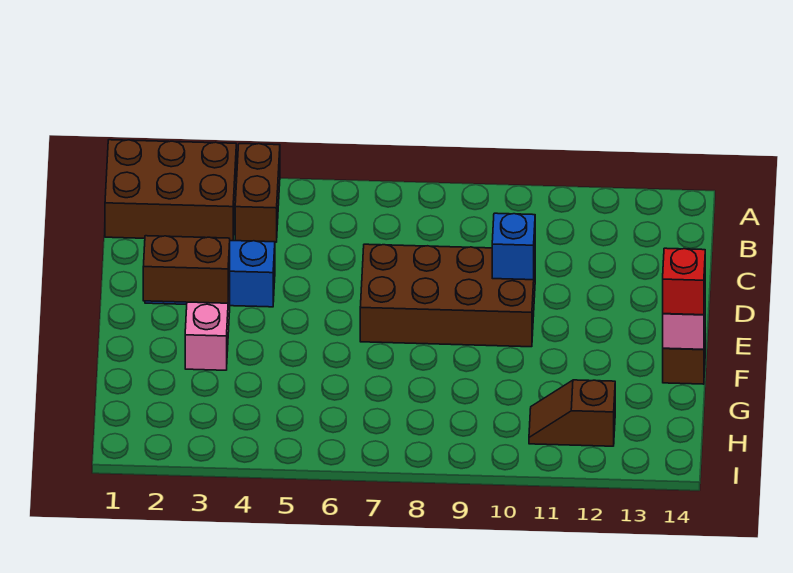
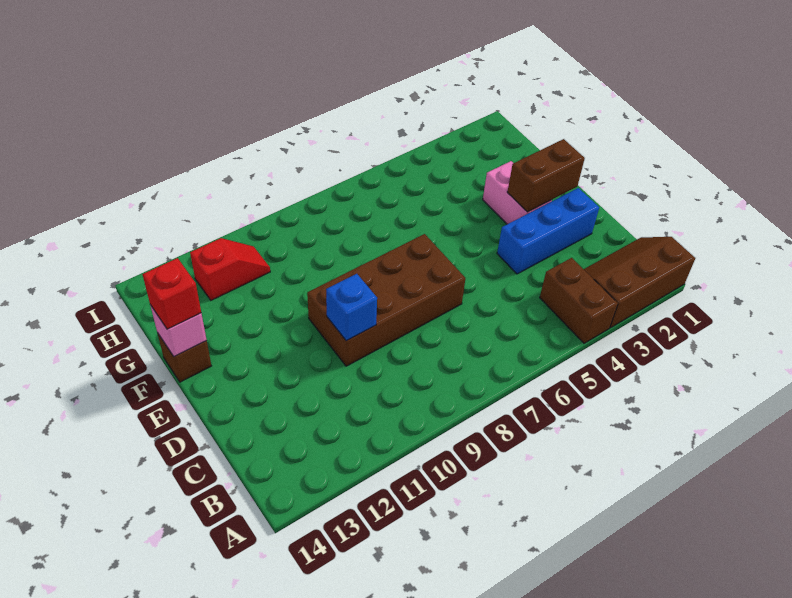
brown brick A1:B3 level 1 -> brown slope A1:B3 level 1 top A
brown slope H11:H12 level 1 top 12 -> red slope H11:H12 level 1 top 12

